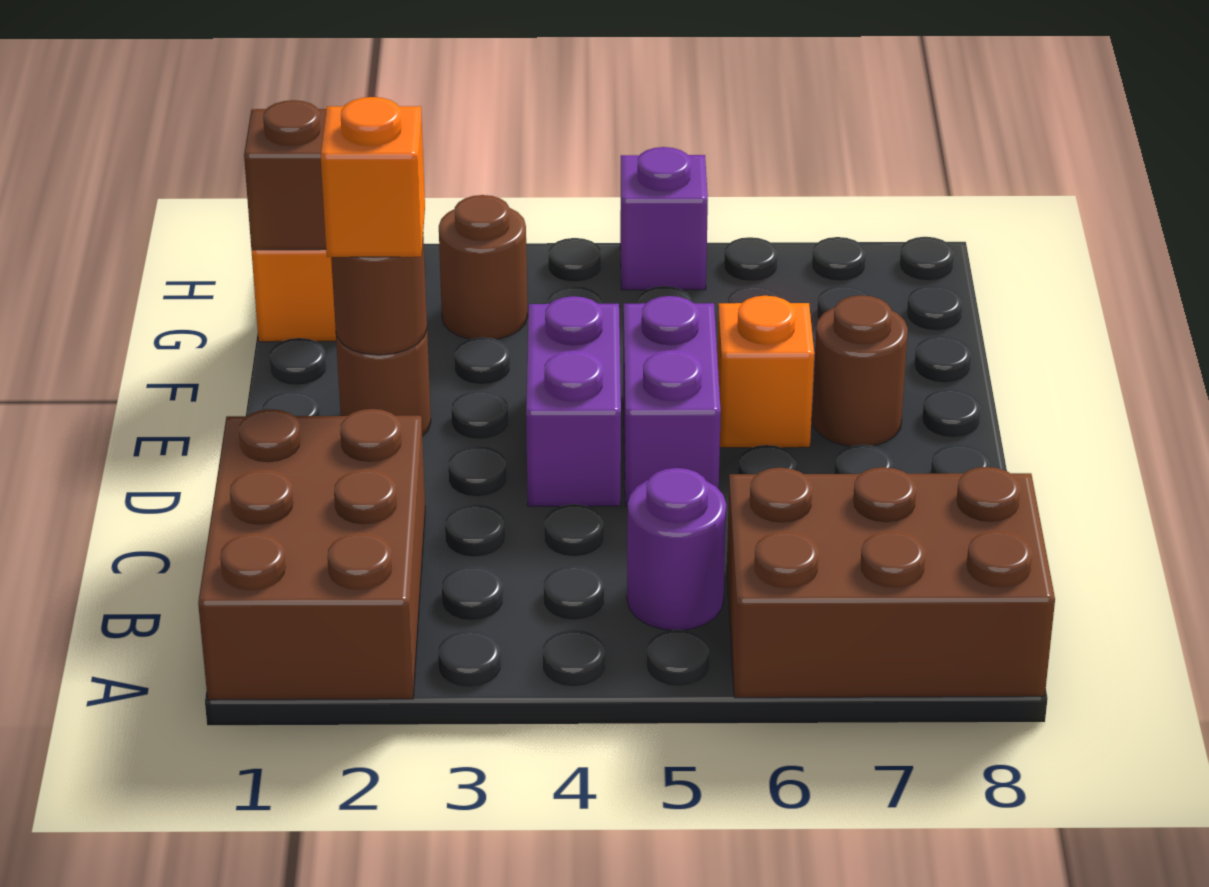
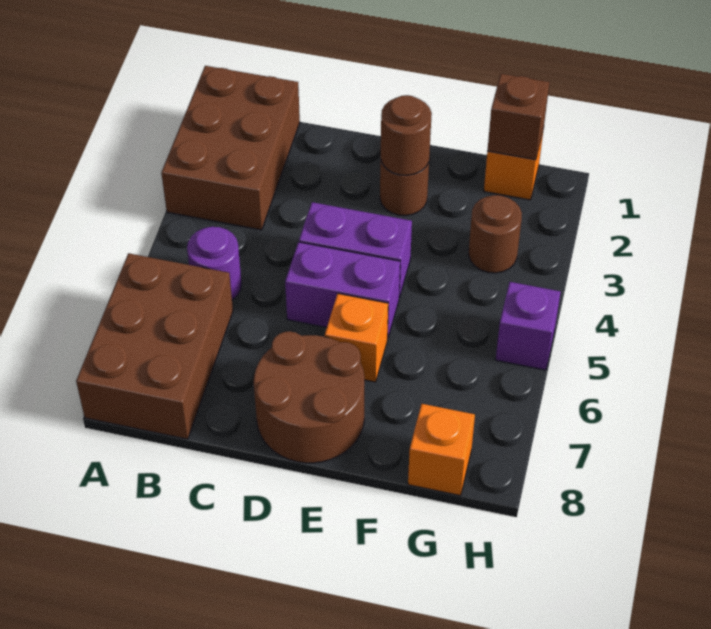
brown brick A1:C2 level 1 -> brown brick A1:B3 level 1
orange brick E2 level 3 -> orange brick G8 level 1
brown round brick E7 level 1 -> brown round brick D7:E8 level 1

